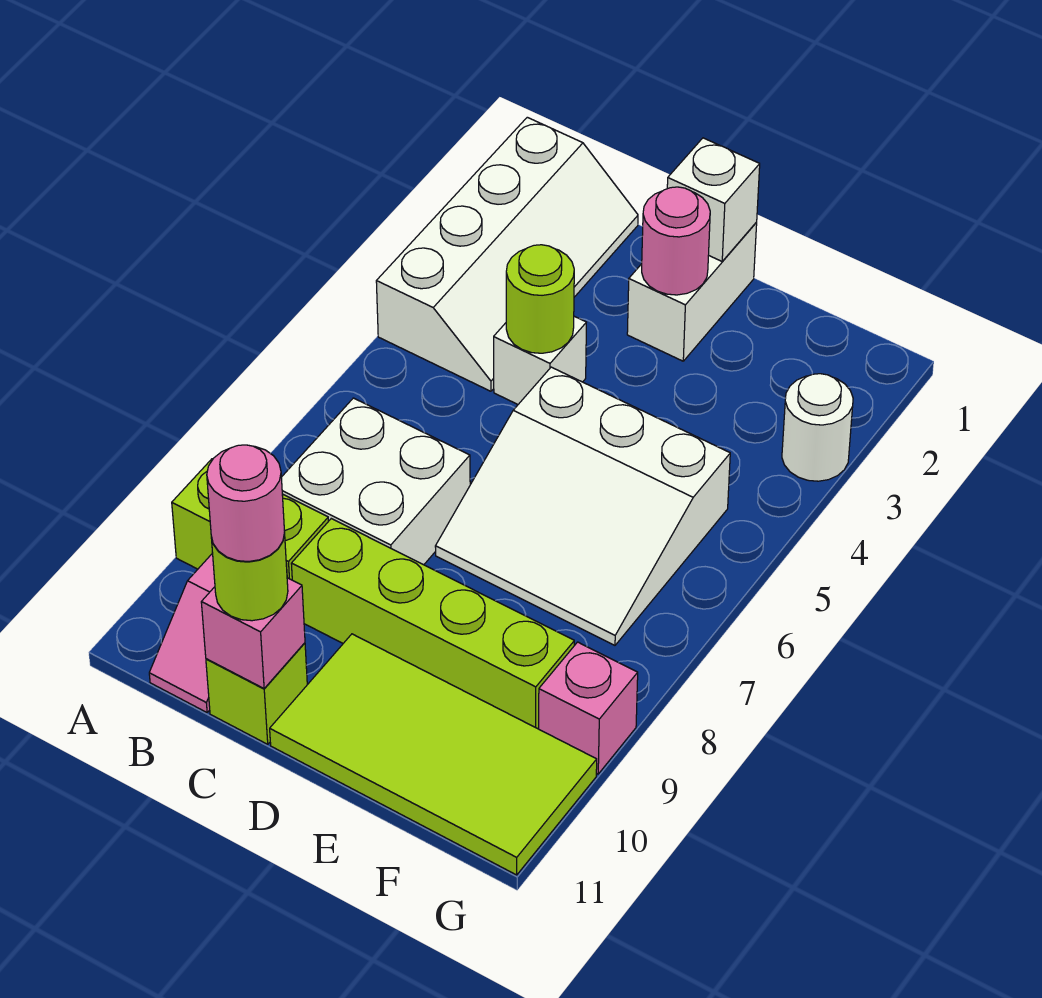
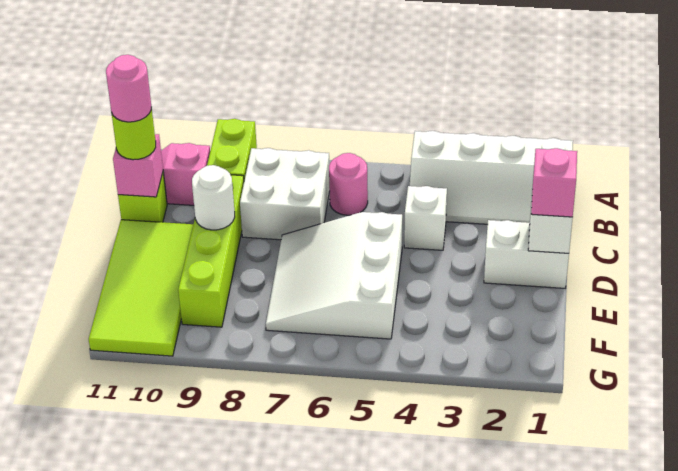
lime round brick C4 level 2 -> none
pink round brick D2 level 2 -> pink round brick B6 level 1
white round brick G3 level 1 -> white round brick D9 level 2
pink brick G9 level 1 -> pink brick D1 level 3

